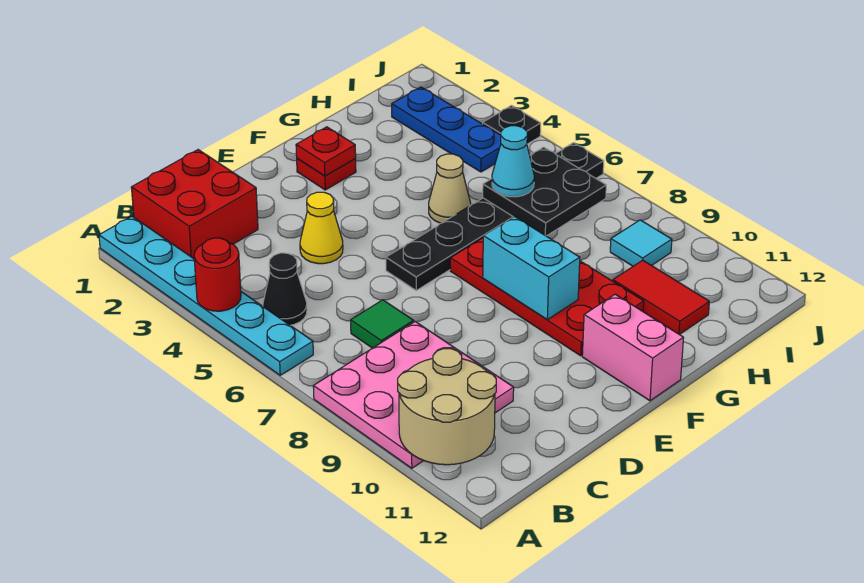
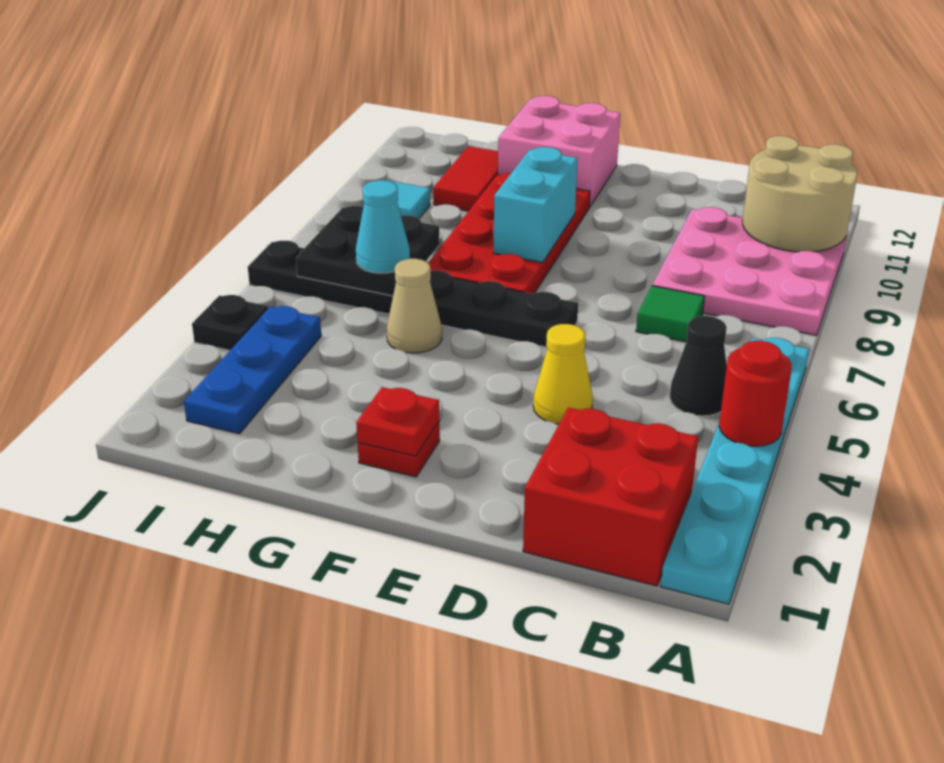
pink brick F11:F12 level 1 -> pink brick F11:G12 level 1

